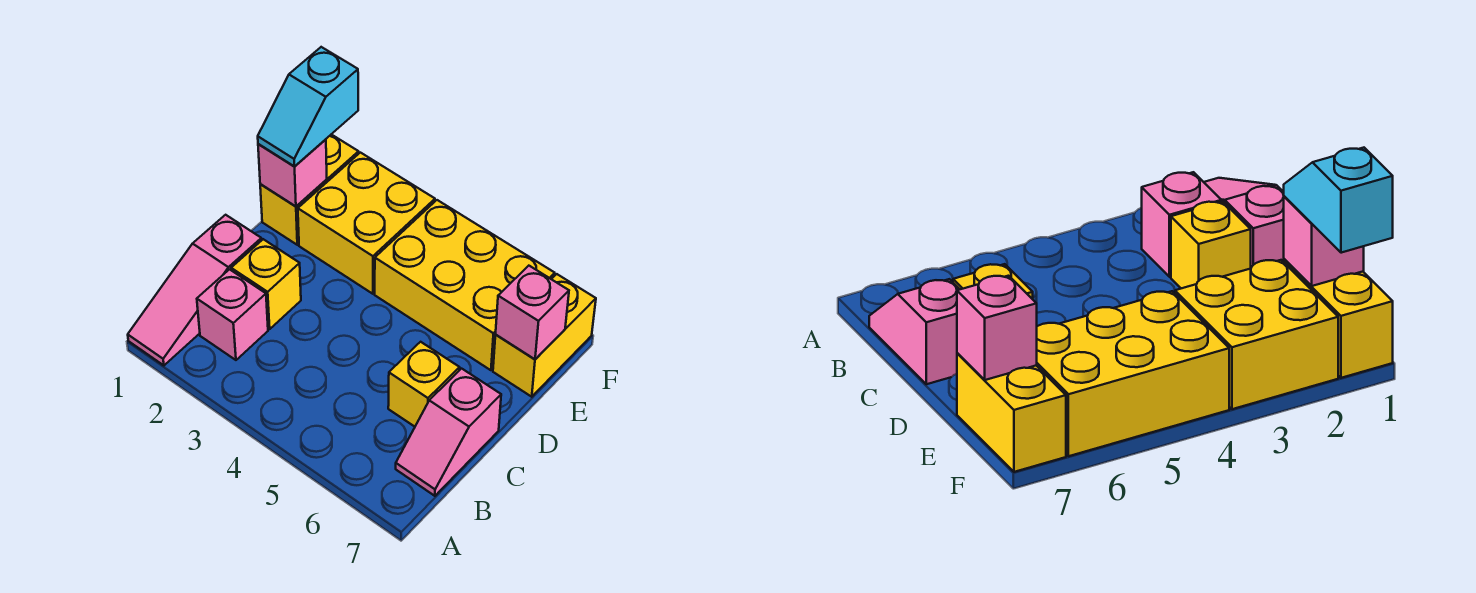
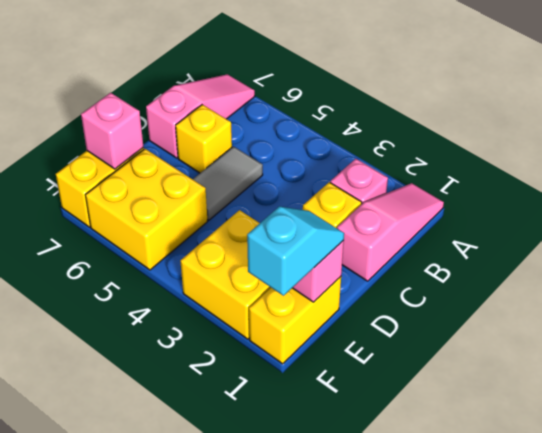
pink slope B7:C7 level 1 top C -> pink slope A7:C7 level 1 top C
none -> grey tile C5:D5 level 1
yellow brick E4:F6 level 1 -> yellow brick E5:F6 level 1

